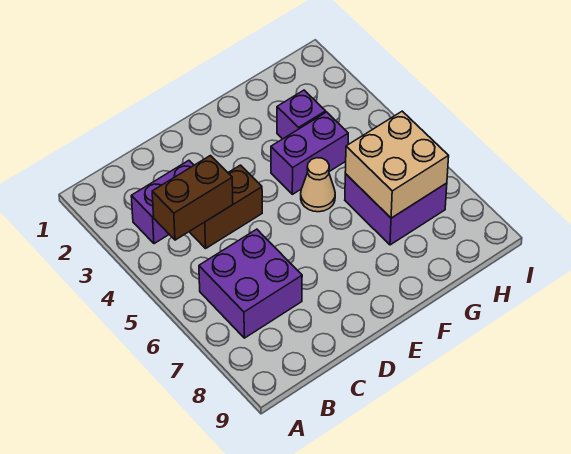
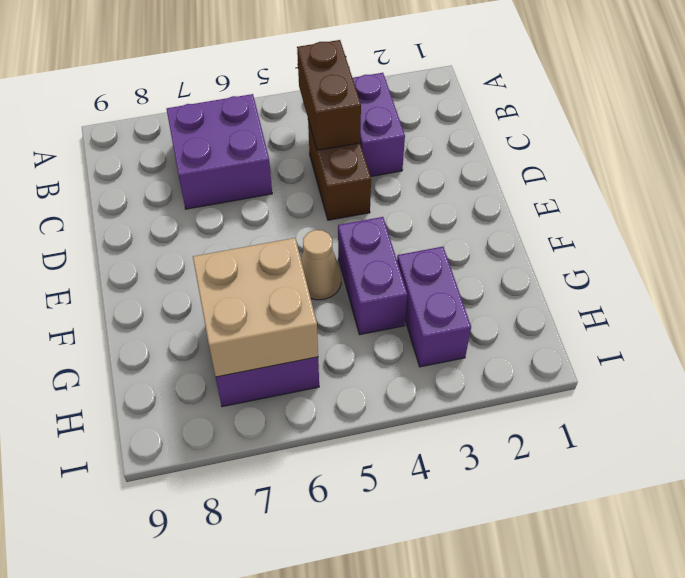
purple brick G3 level 1 -> purple brick G3:H3 level 1

